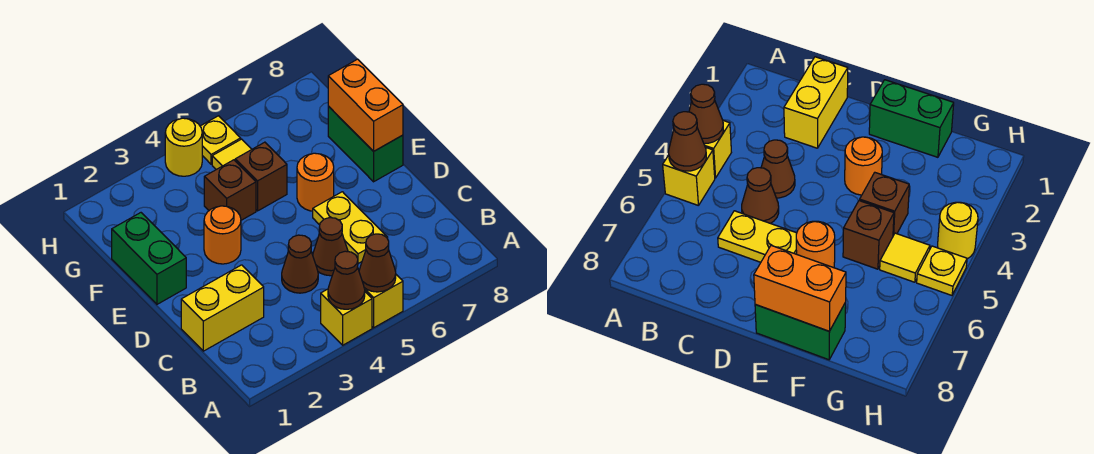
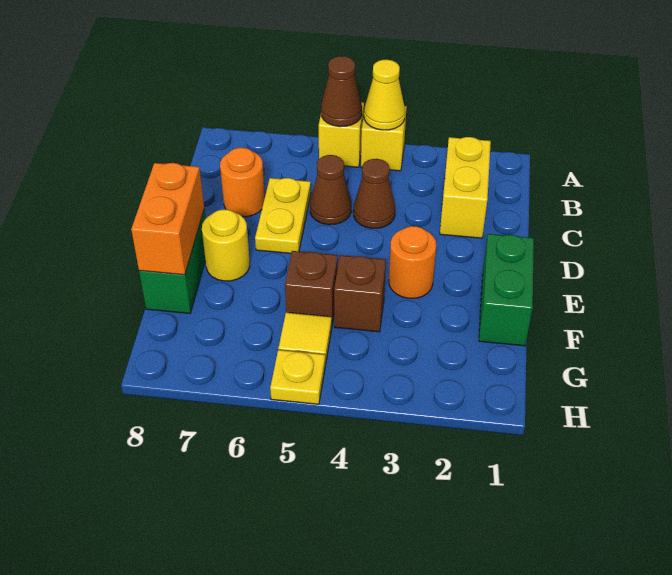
brown cone A4 level 2 -> yellow cone A4 level 2
yellow brick C1:C2 level 1 -> yellow brick B2:C2 level 1
orange round brick E6 level 1 -> orange round brick C7 level 1
yellow round brick H4 level 1 -> yellow round brick E7 level 1

